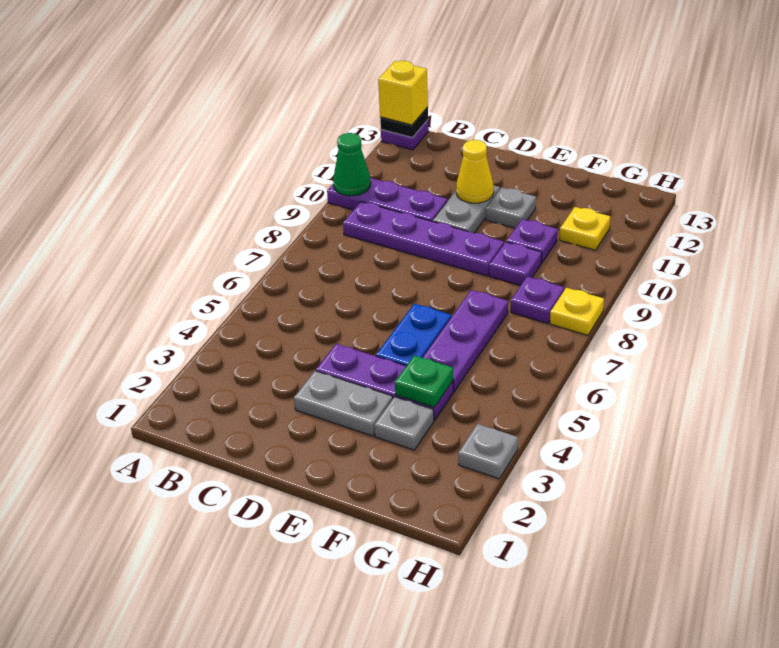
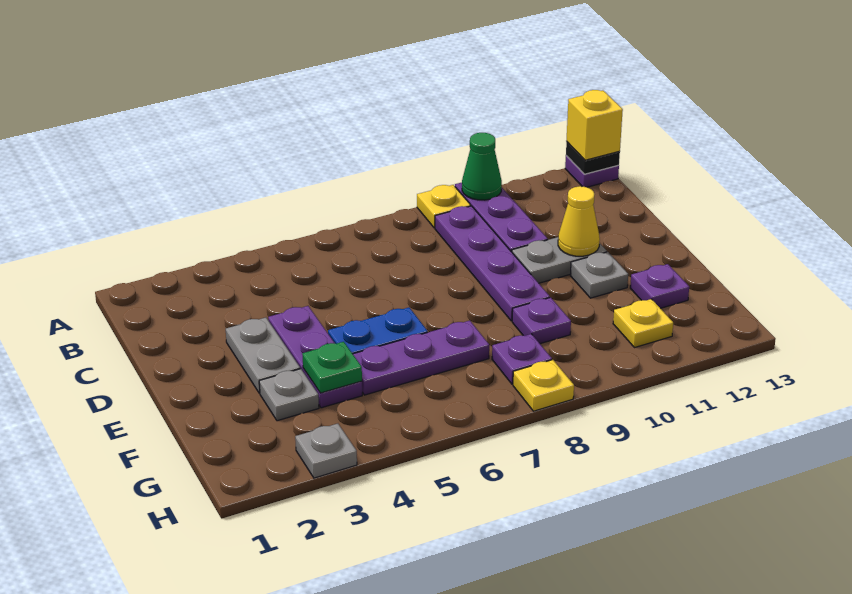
none -> yellow plate A9 level 1
purple plate F10 level 1 -> purple plate F12 level 1

